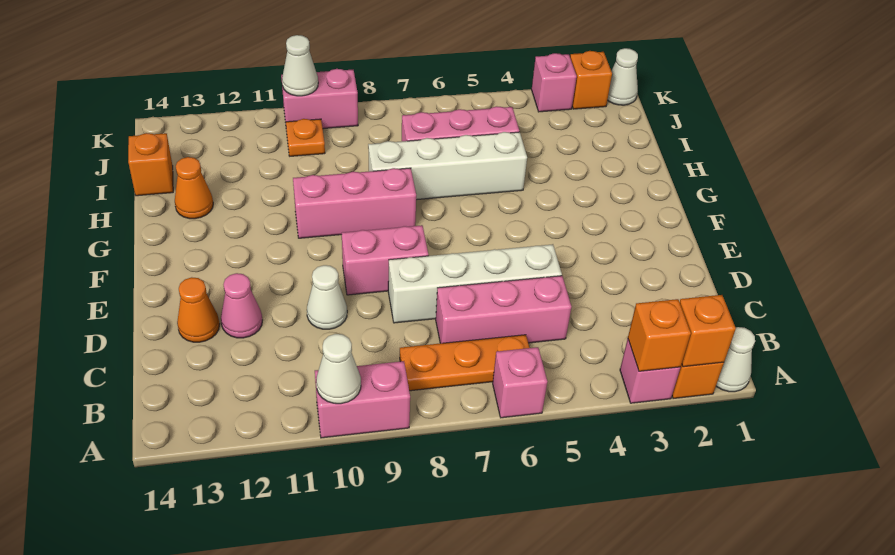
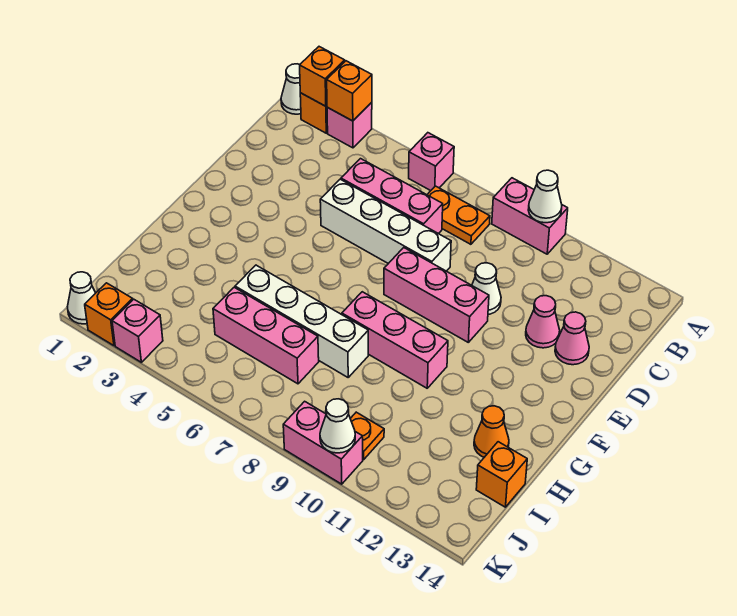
orange plate B6:B8 level 1 -> orange plate B7:B8 level 1
orange cone D13 level 1 -> pink cone D13 level 1
pink brick E8:E9 level 1 -> pink brick E8:E10 level 1

